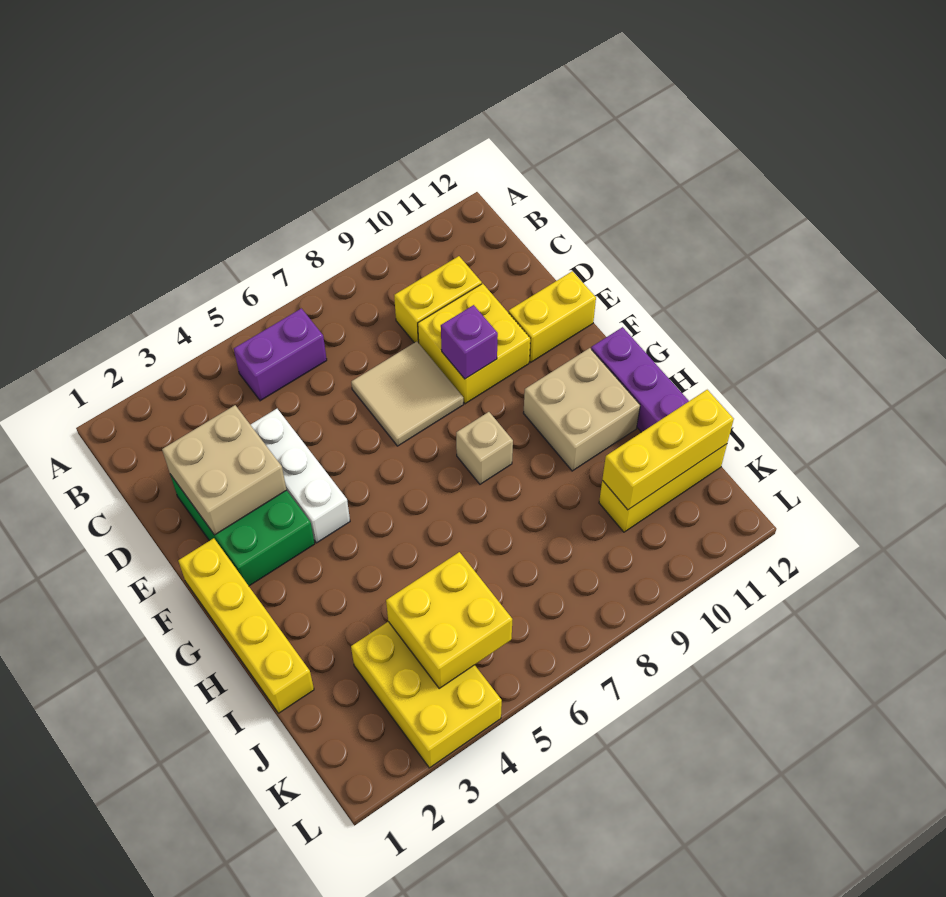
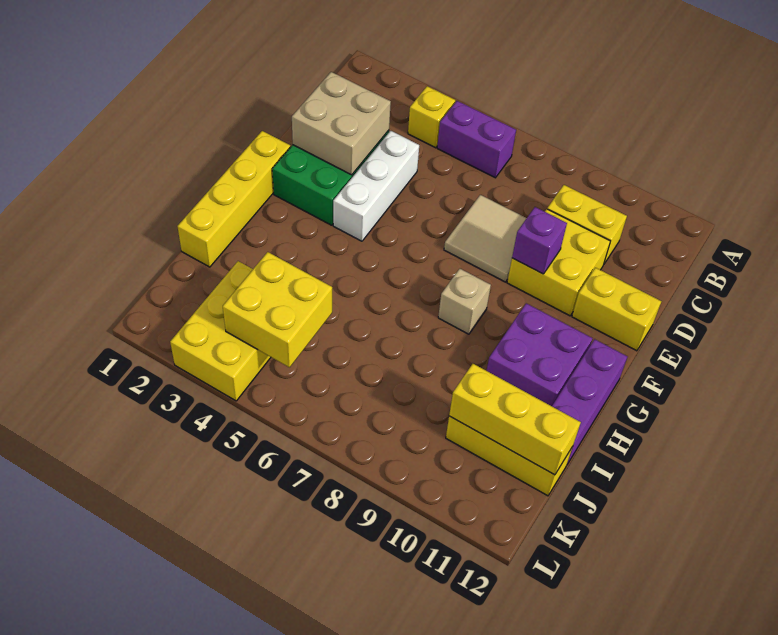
none -> yellow brick B4 level 1
tan brick G10:H11 level 1 -> purple brick G10:H11 level 1

